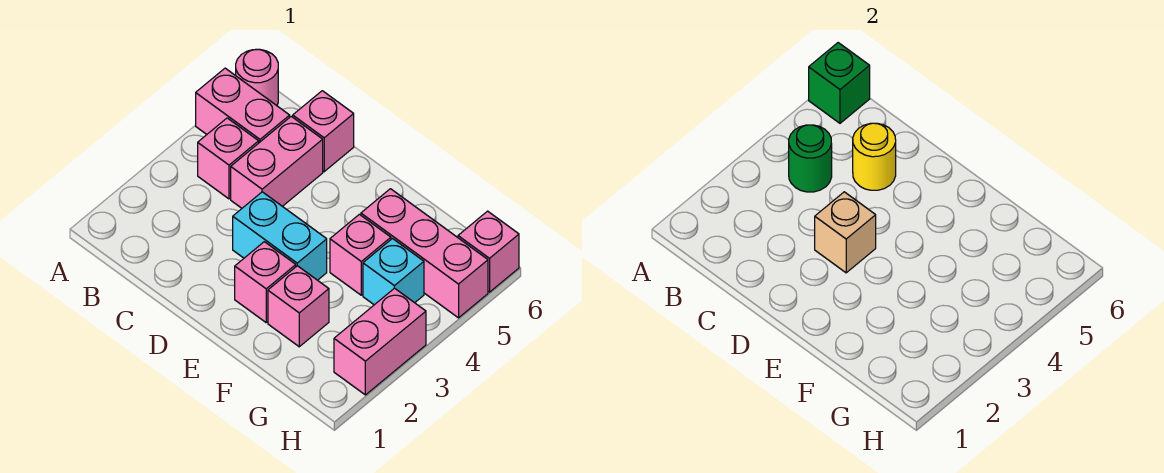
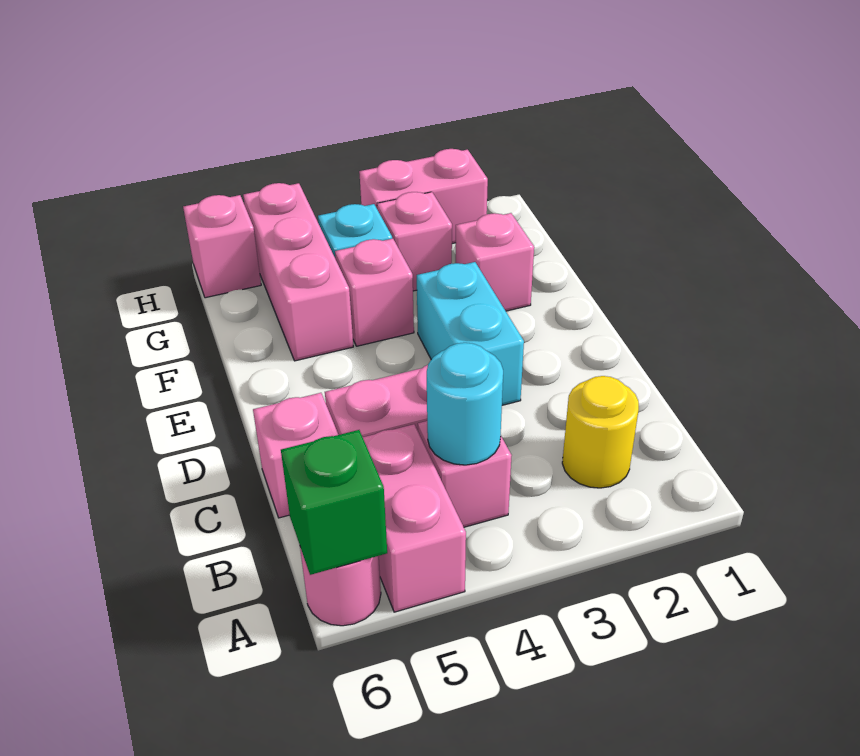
green round brick B4 level 2 -> cyan round brick B4 level 2
yellow round brick C5 level 2 -> yellow round brick B2 level 1
tan brick D3 level 2 -> none
pink brick E2 level 1 -> pink brick G3 level 1

